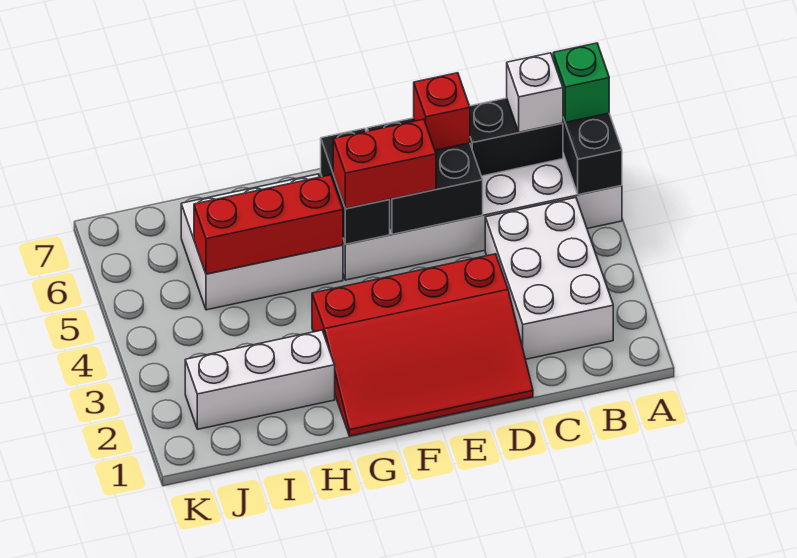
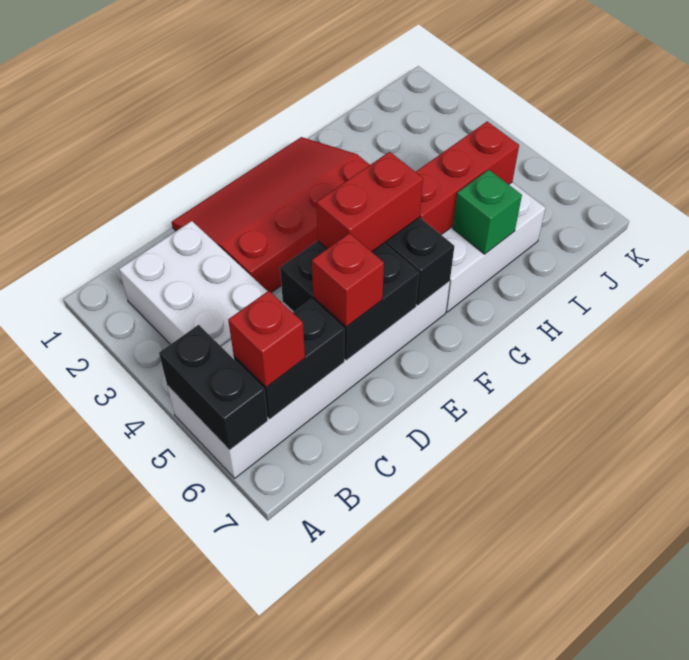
green brick A6 level 3 -> green brick H6 level 2
white brick B6 level 3 -> red brick B6 level 3
white brick H2:J2 level 1 -> none

